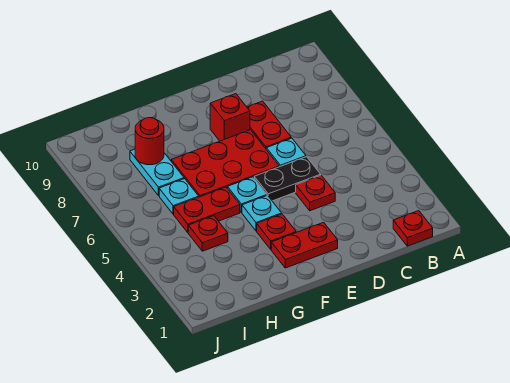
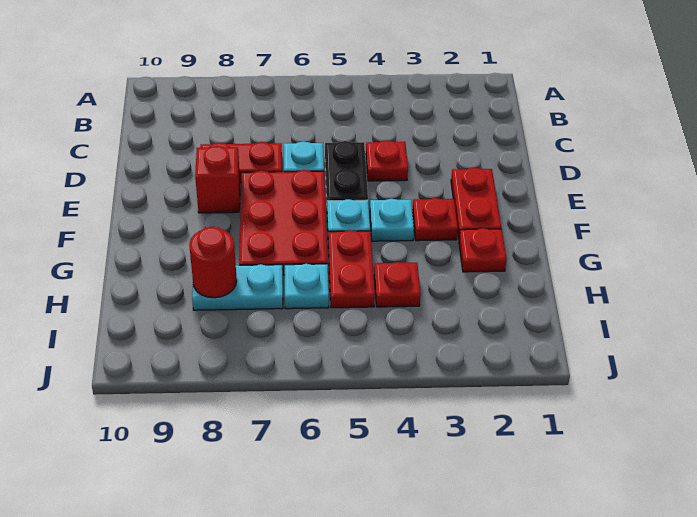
red plate B1 level 1 -> red plate G2 level 1

